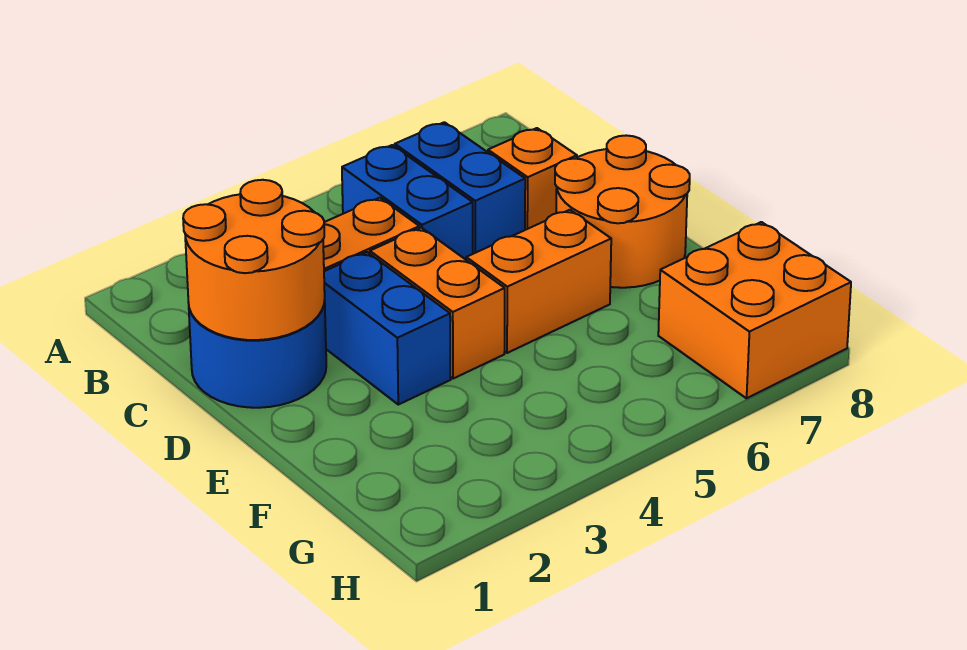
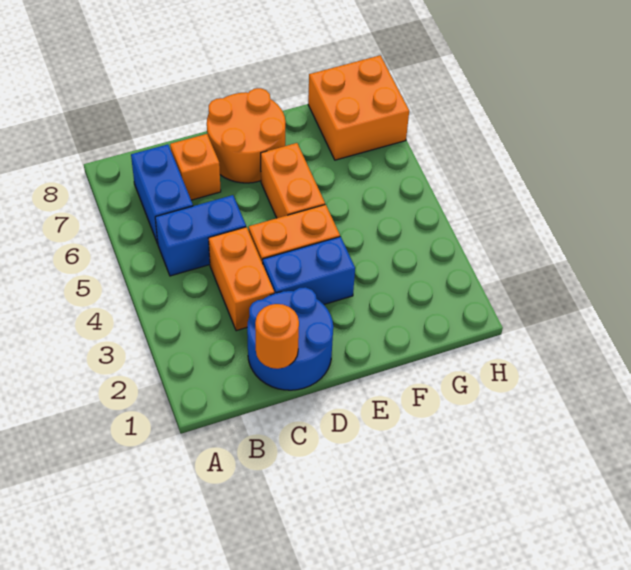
blue brick B6:C6 level 1 -> blue brick B6:B7 level 1
orange round brick C1:D2 level 2 -> orange round brick C1 level 2

